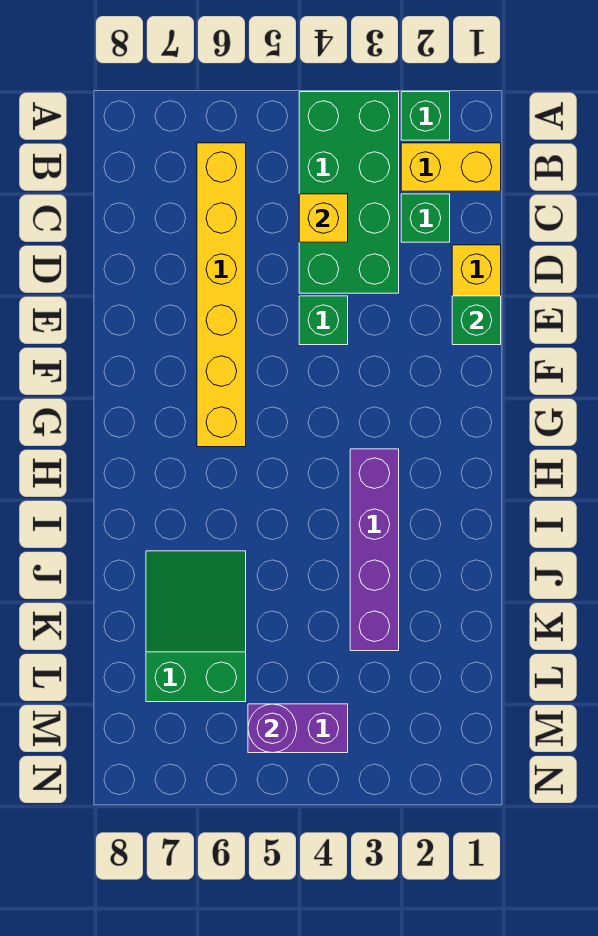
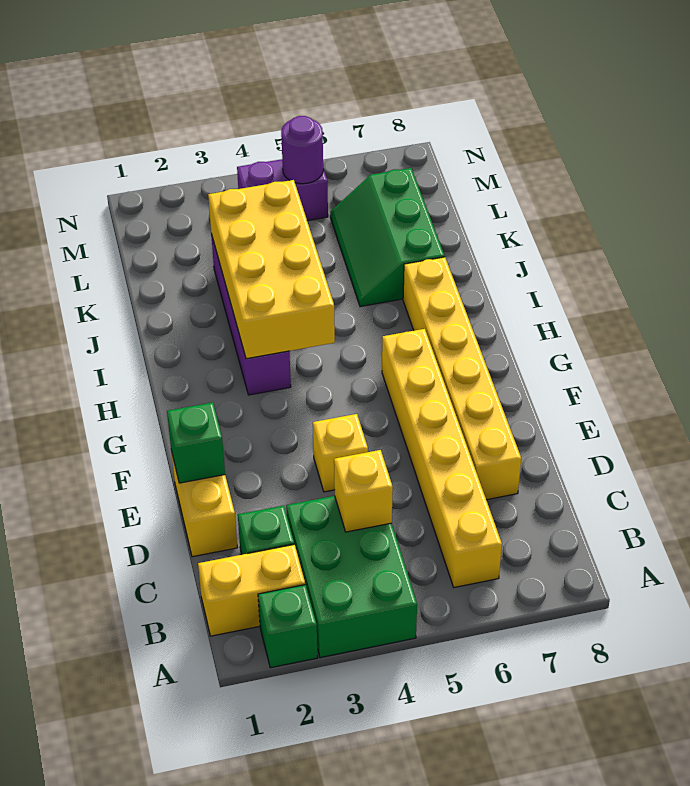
green brick A3:D4 level 1 -> green brick A3:C4 level 1
none -> yellow brick D7:I7 level 1
green brick E4 level 1 -> yellow brick E4 level 1
none -> yellow brick H3:K4 level 2
green slope J6:L7 level 1 top L -> green slope J6:L7 level 1 top 7

